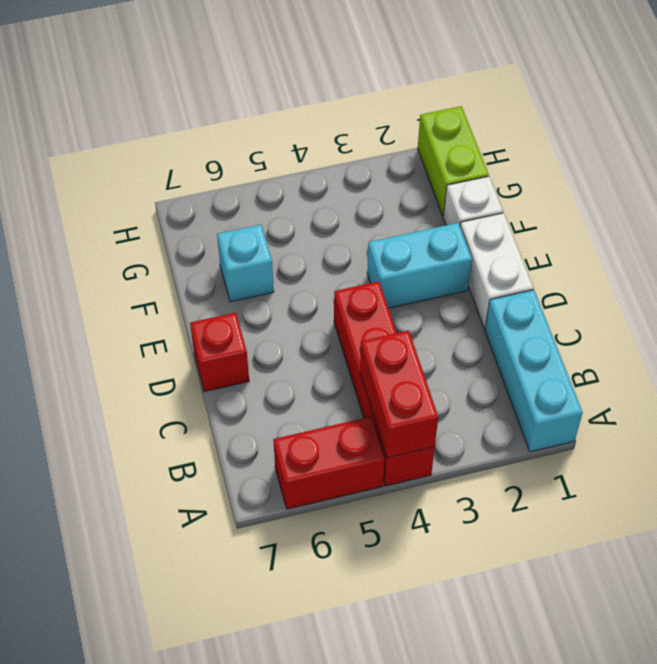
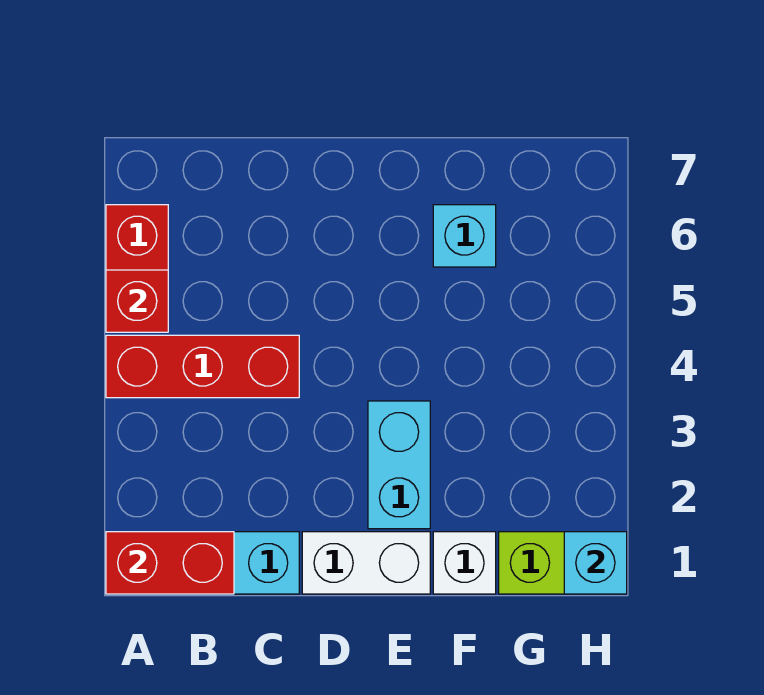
red brick A4:D4 level 1 -> red brick A4:C4 level 1
red brick A4:B4 level 2 -> red brick A1:B1 level 2
red brick D7 level 1 -> red brick A5 level 2
none -> cyan brick H1 level 2

